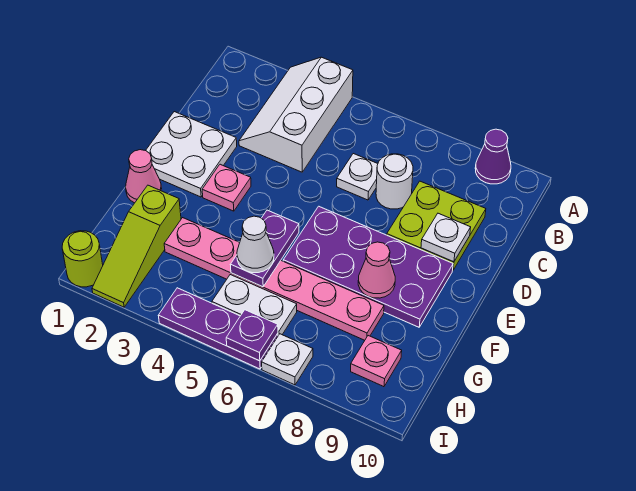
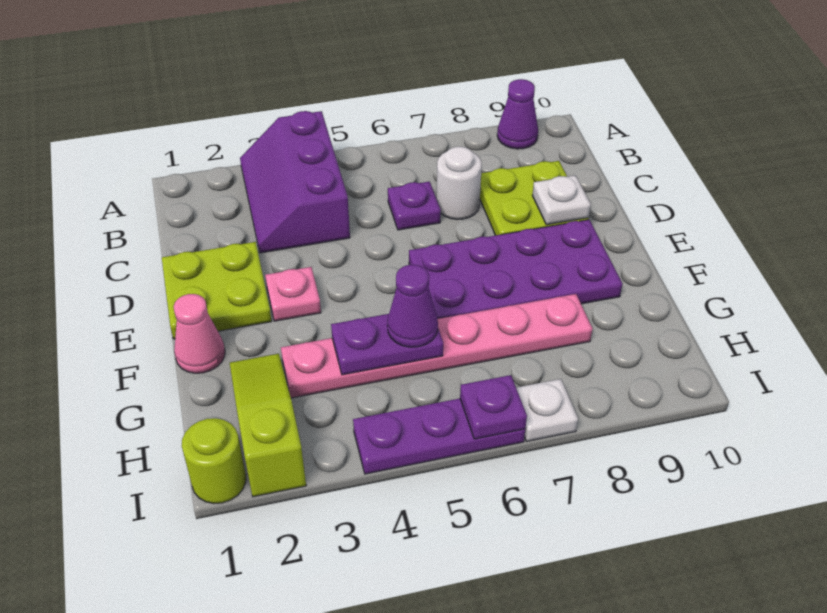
white slope A3:C4 level 1 top 4 -> purple slope A3:C4 level 1 top 4
white plate C6 level 1 -> purple plate C6 level 1
white plate D1:E2 level 1 -> lime plate D1:E2 level 1
purple plate F5:G5 level 2 -> purple plate G4:G5 level 2
pink cone F8 level 2 -> none
lime slope G2:I2 level 1 top G -> lime slope G2:I2 level 1 top I
white cone G5 level 3 -> purple cone G5 level 3
white plate H5:H6 level 1 -> none
pink plate H9 level 1 -> none

